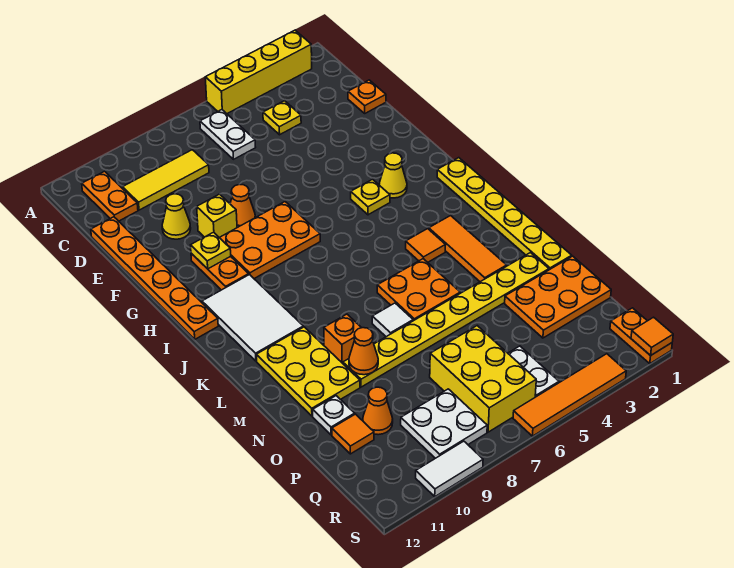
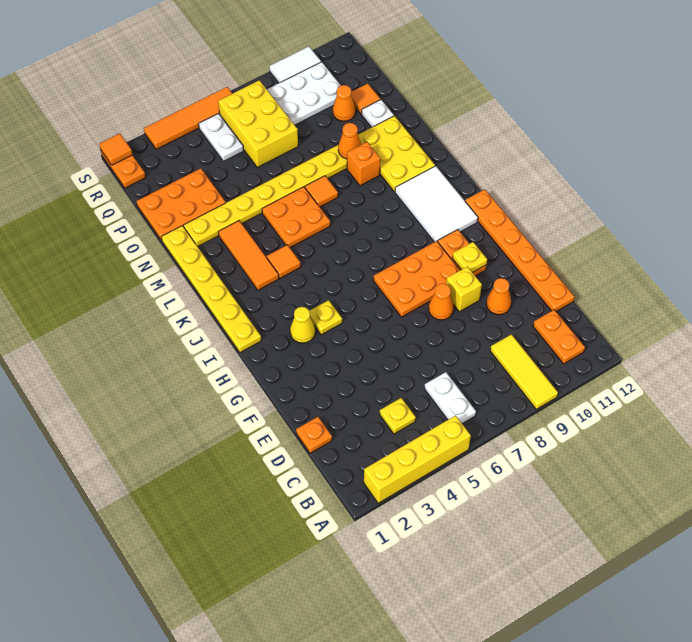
yellow tile C8:C10 level 1 -> yellow tile A9:C9 level 1
yellow cone E10 level 1 -> orange cone E10 level 1
white tile M7 level 1 -> orange tile M7 level 1
white plate Q8:R9 level 1 -> white plate Q8:R10 level 1

